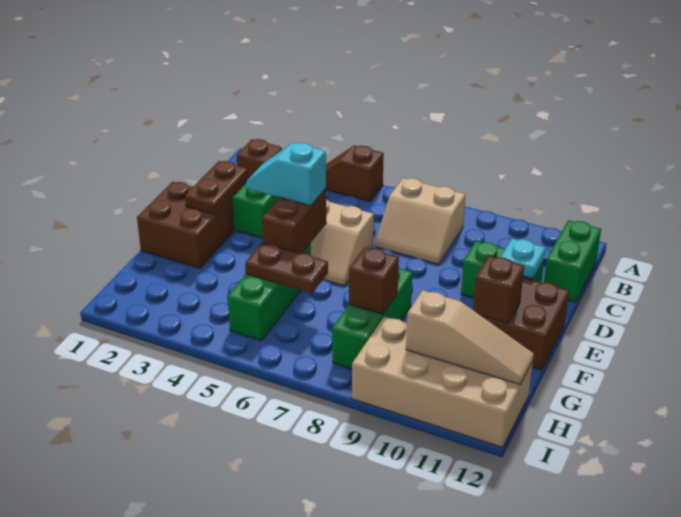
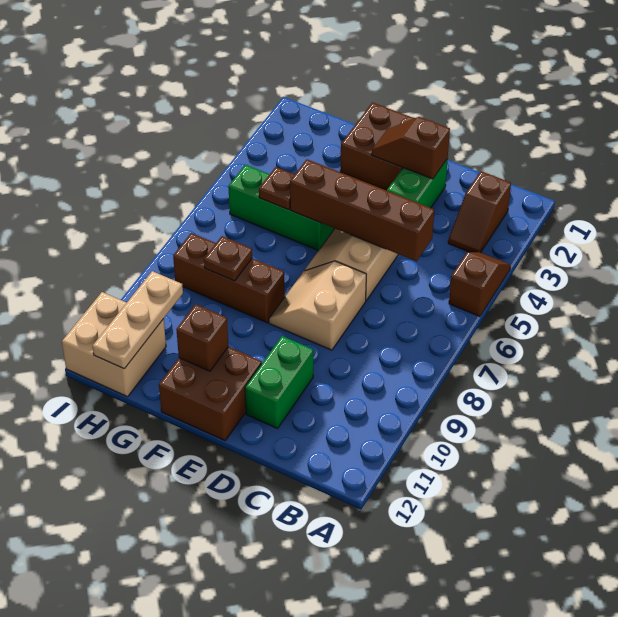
tan slope B7:C8 level 1 top B -> tan slope D7:E8 level 1 top D
green brick B12:C12 level 1 -> none
brown plate D2:E2 level 2 -> brown slope D2:E2 level 2 top D
cyan plate D11 level 2 -> none
cyan slope E4:E5 level 3 top 5 -> none
brown brick E5:F5 level 2 -> brown brick C5:F5 level 2
green brick F8:H8 level 1 -> brown brick F8:H8 level 1
brown plate G5:G6 level 2 -> brown plate G5 level 2
brown brick G8 level 2 -> brown plate G8 level 2
tan brick H9:I12 level 1 -> tan brick H11:I12 level 1
tan slope H10:H12 level 2 top 10 -> tan plate H10:H12 level 2

